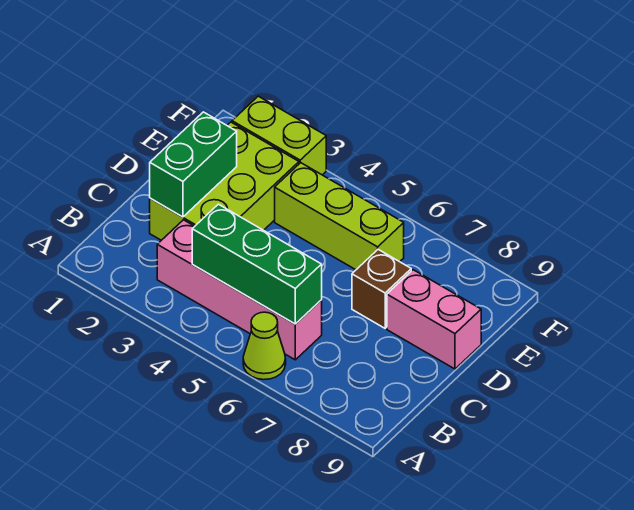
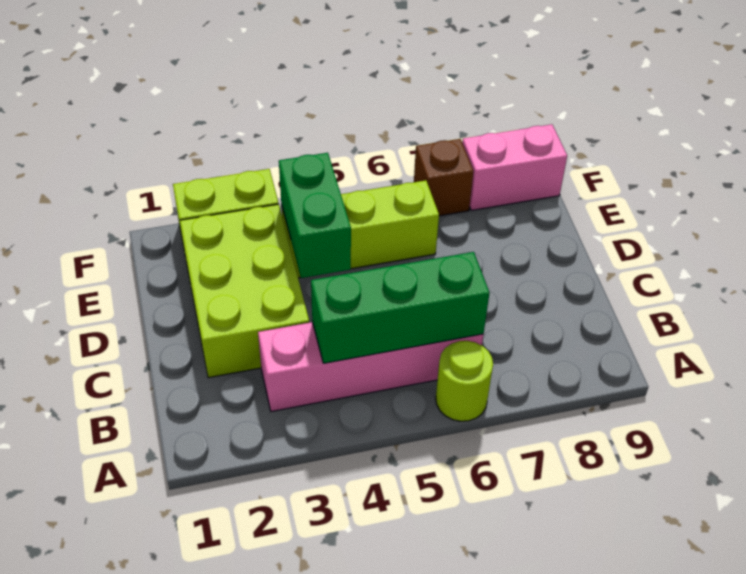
lime cone A6 level 1 -> lime round brick A6 level 1
green brick C2:D2 level 2 -> green brick D4:E4 level 2
brown brick D7 level 1 -> brown brick F7 level 1
pink brick D8:D9 level 1 -> pink brick F8:F9 level 1

